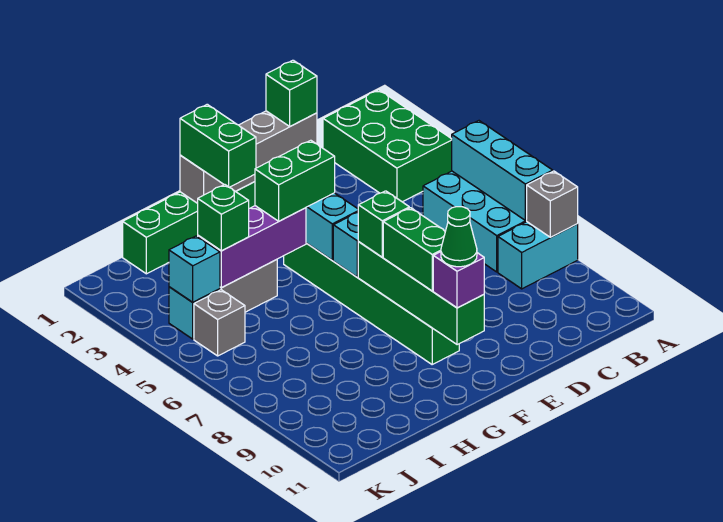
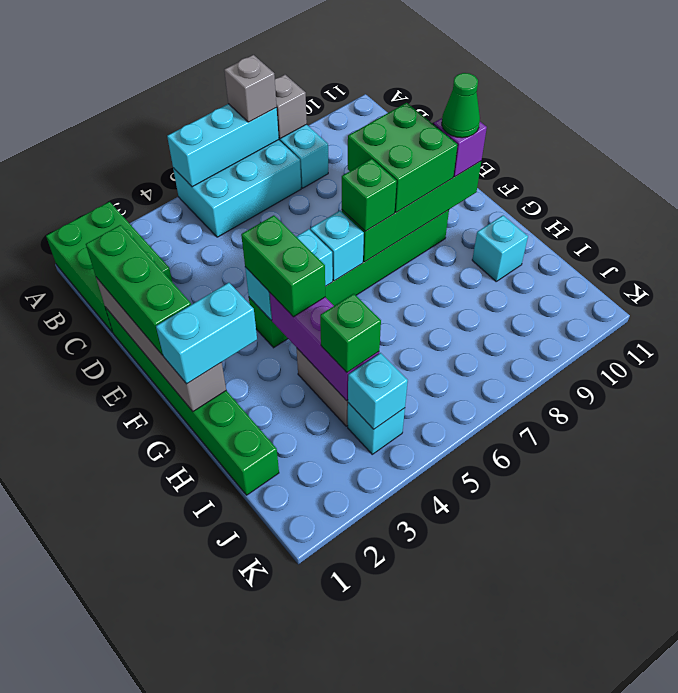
green brick A1:B3 level 1 -> green brick A1:C2 level 1
green brick D1 level 3 -> green brick D1:F1 level 3
green brick F8:F9 level 3 -> green brick E8:F9 level 3
green brick G1:G2 level 3 -> cyan brick G1:G2 level 3
none -> cyan brick H10 level 1
grey brick J5 level 1 -> grey brick A7 level 3

